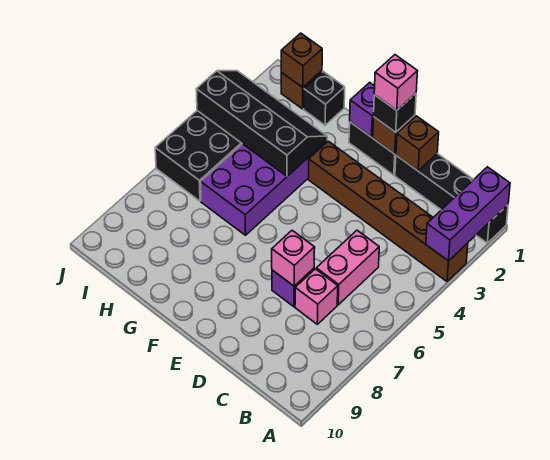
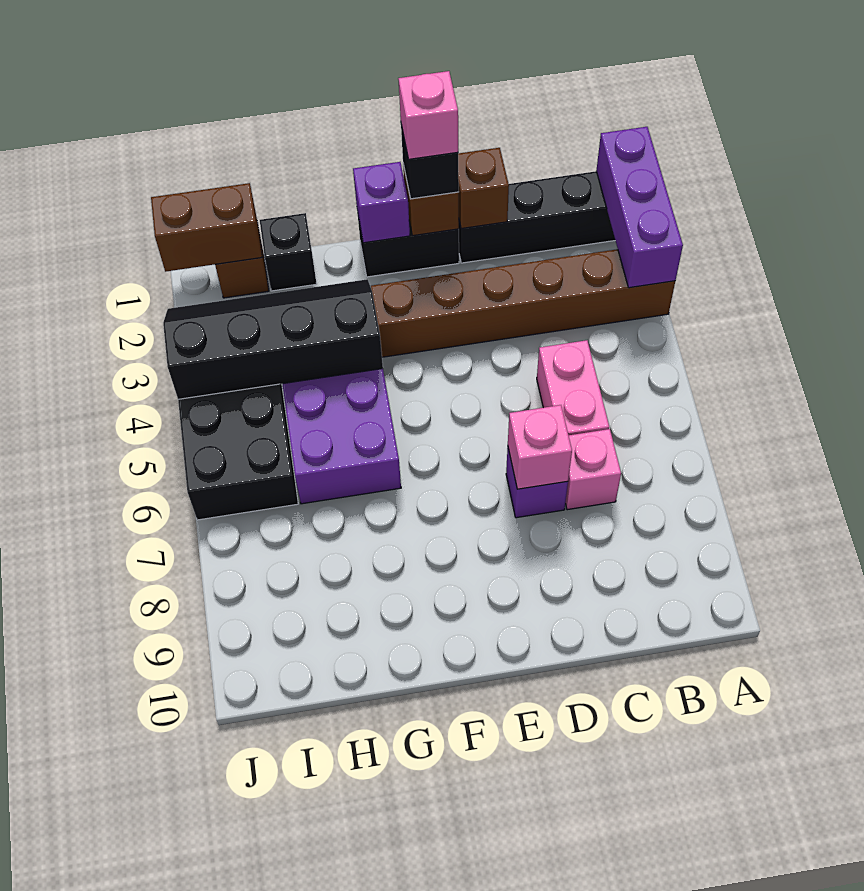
brown brick I1 level 2 -> brown brick I1:J1 level 2

